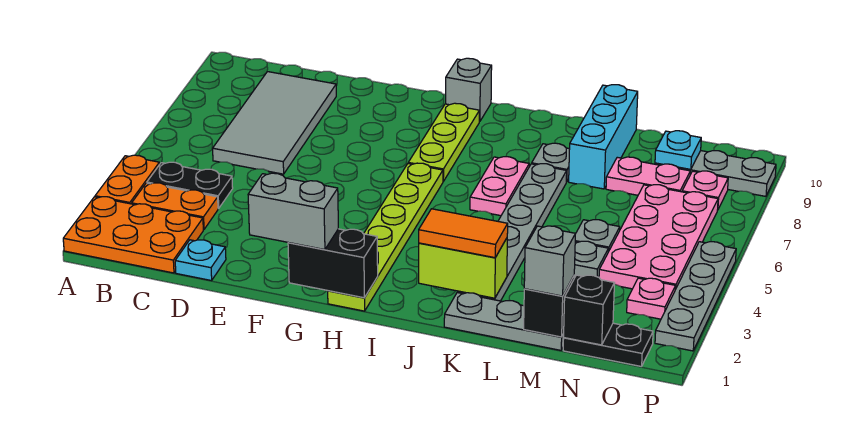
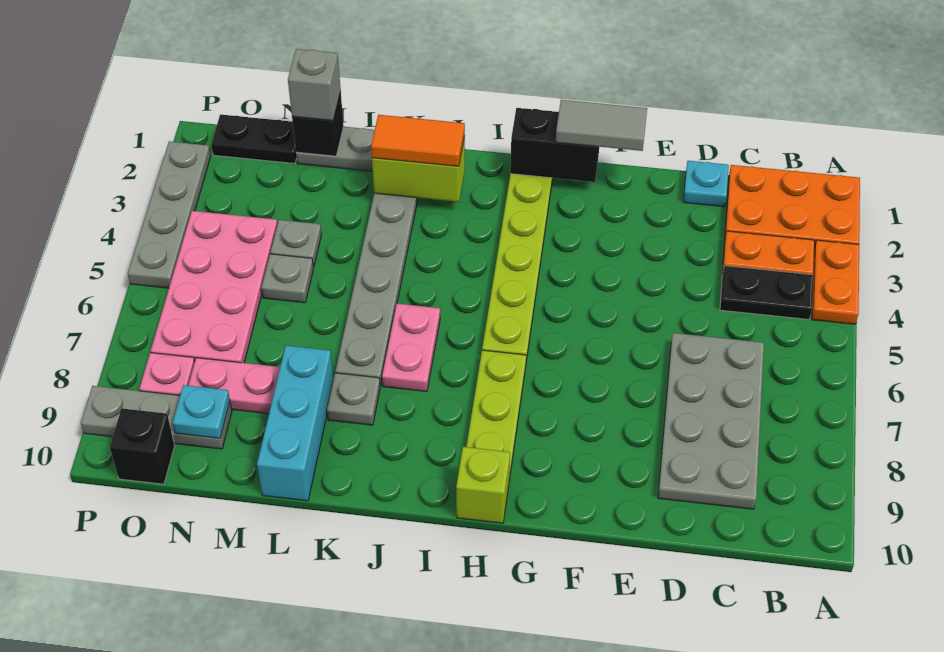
grey tile C6:D9 level 1 -> grey plate C6:D9 level 1
grey brick F1:G1 level 3 -> grey tile F1:G1 level 3
grey brick H10 level 1 -> lime brick H10 level 1
black brick N1 level 2 -> black brick O10 level 1
pink plate O3 level 1 -> none

